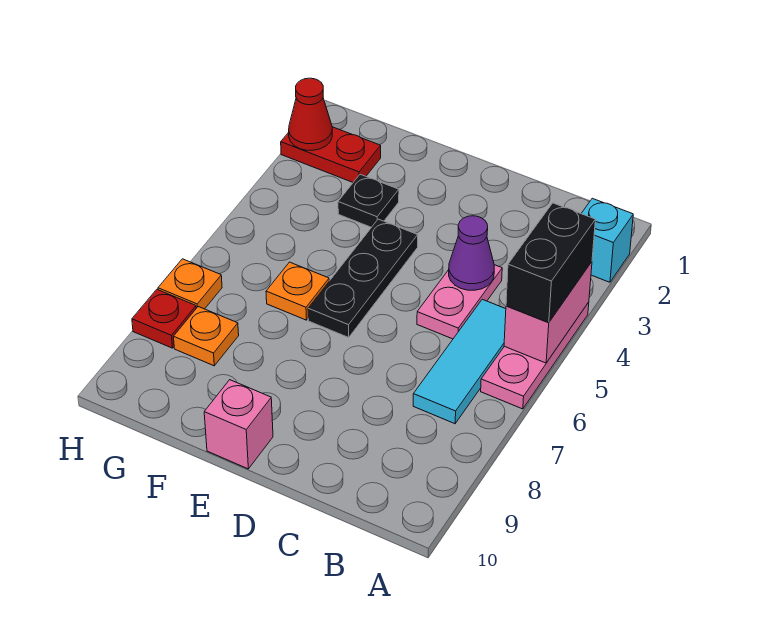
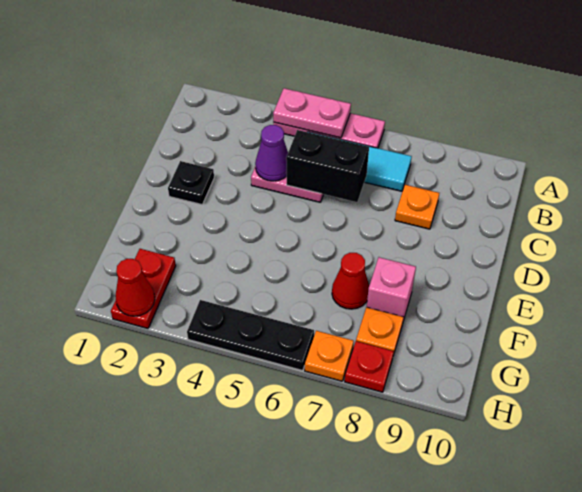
cyan brick A2 level 1 -> none
pink brick A4:A5 level 2 -> pink plate A4:A5 level 2
black brick A4:A5 level 3 -> black brick C5:C6 level 2
black plate E4:E6 level 1 -> black plate H4:H6 level 1
pink brick E10 level 1 -> pink brick F8 level 1
black plate F3 level 1 -> black plate D2 level 1
orange plate F6 level 1 -> orange plate C8 level 1
none -> red cone F7 level 1

